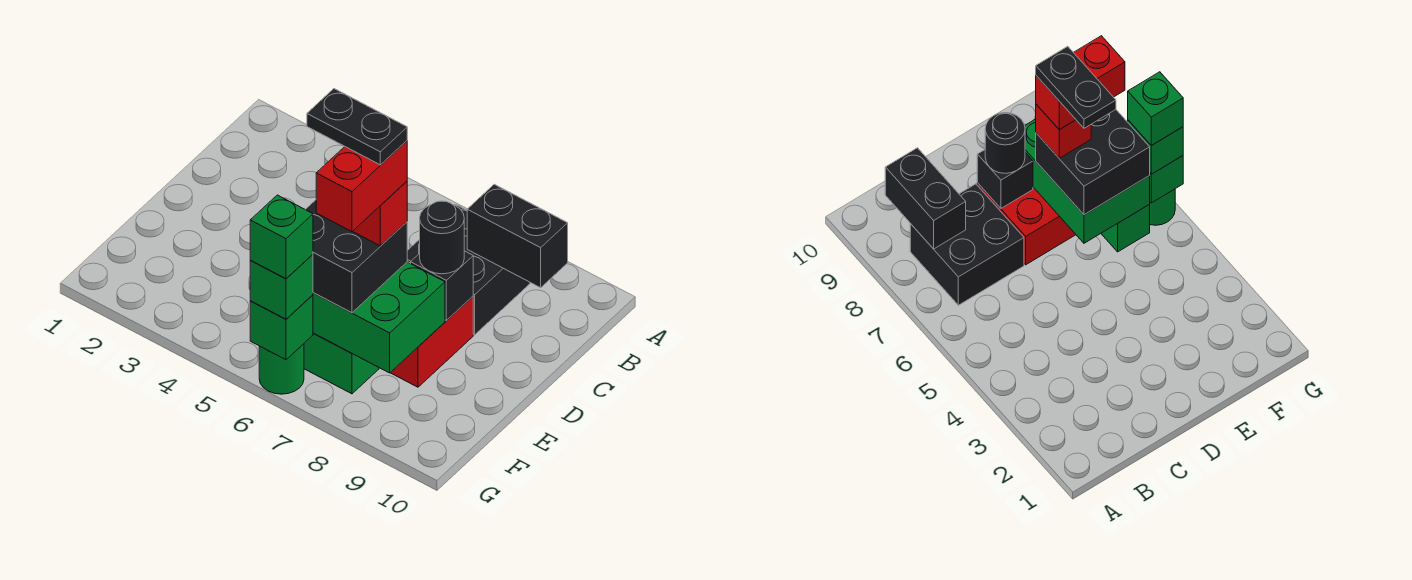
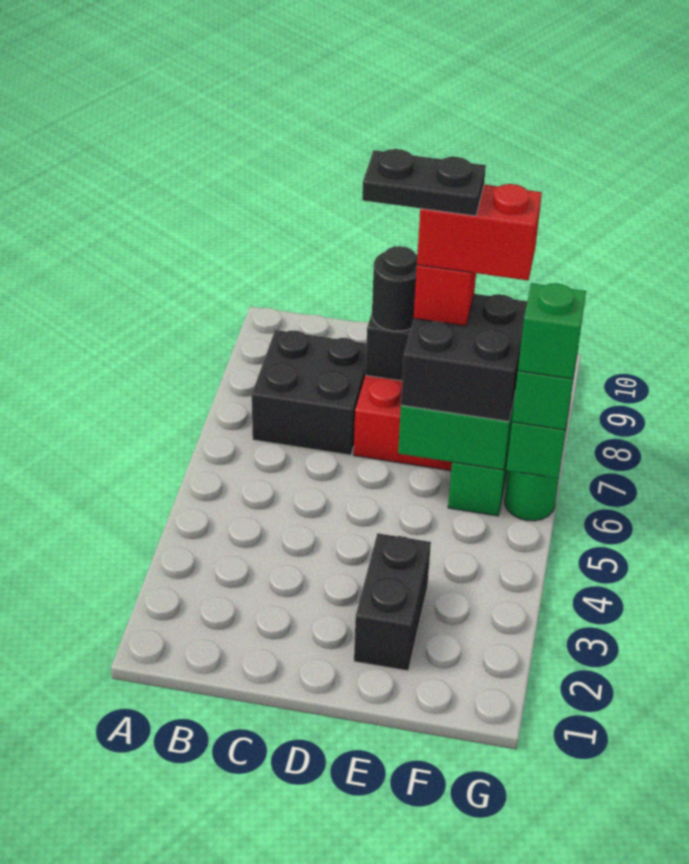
black brick B8:B9 level 2 -> black brick E2:E3 level 1
black plate E6:E7 level 6 -> black plate D7:E7 level 6

